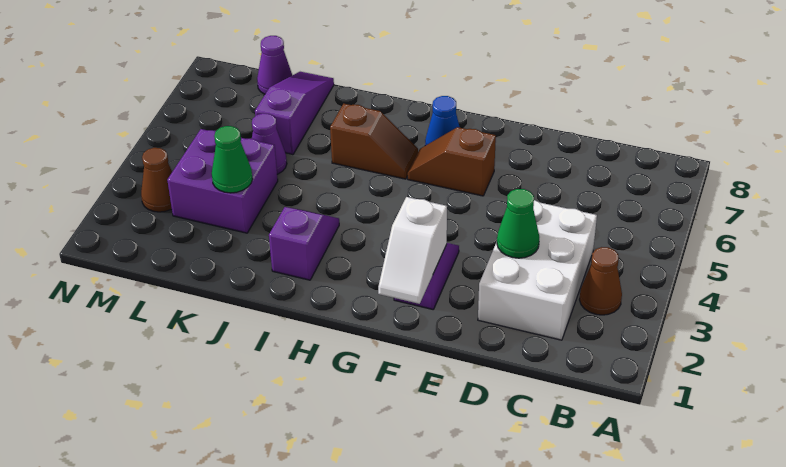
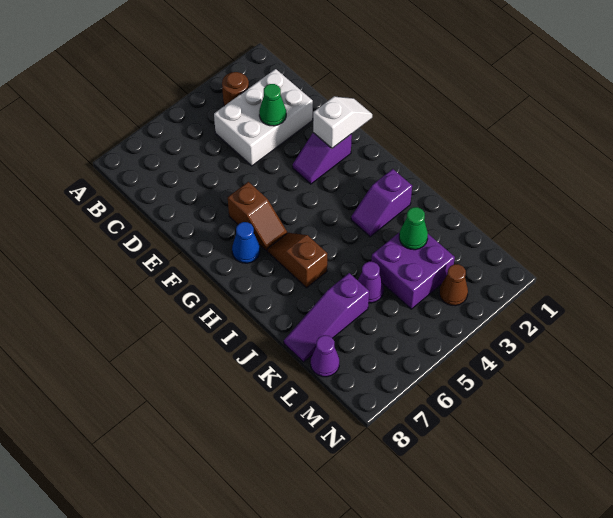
brown cone B3 level 1 -> brown round brick B3 level 1

